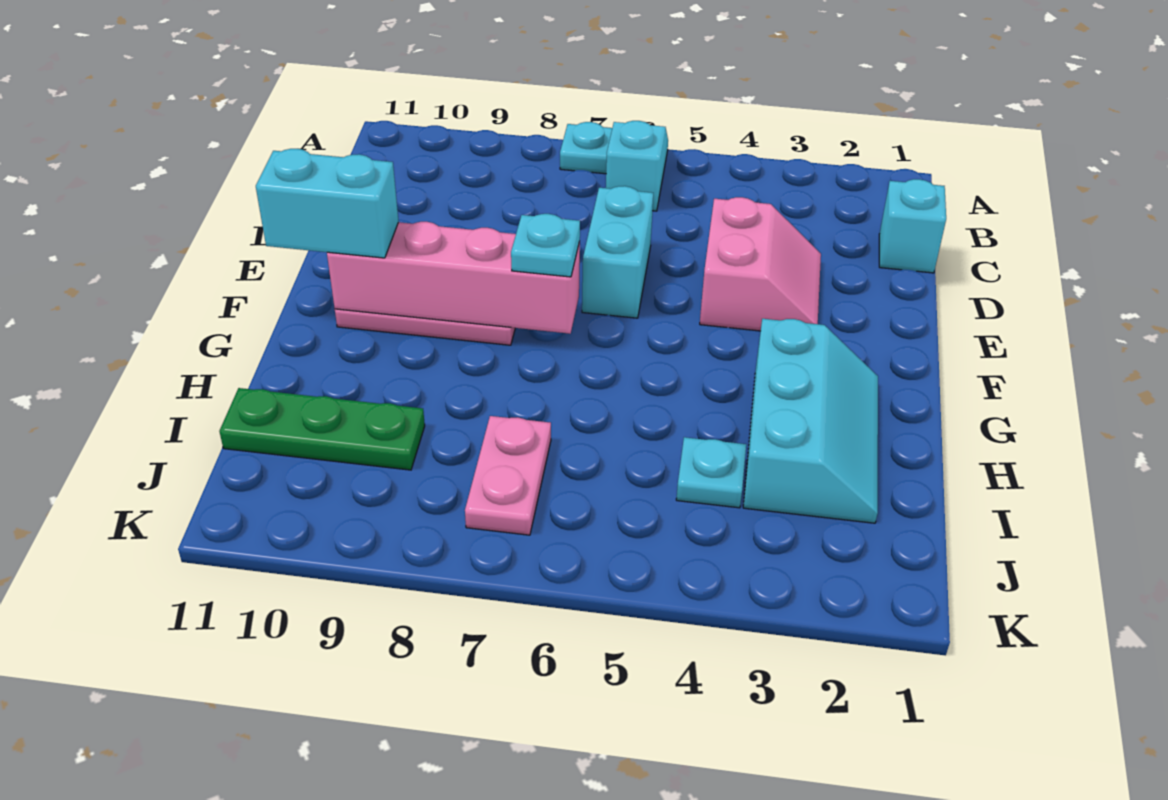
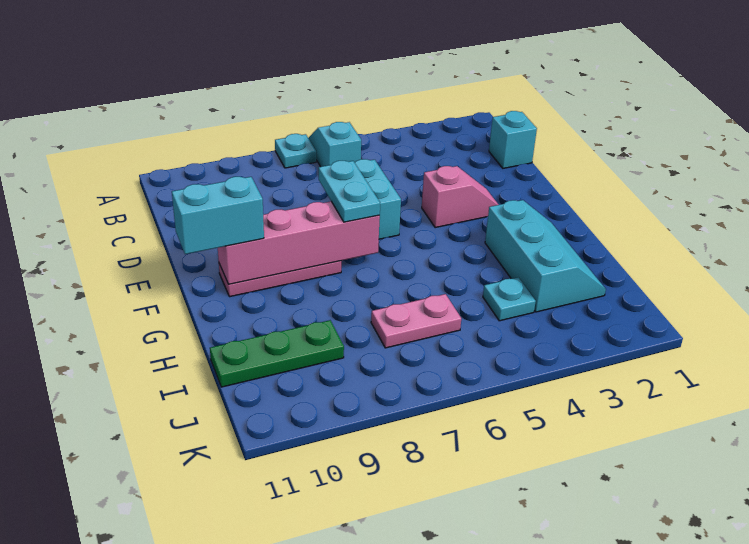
pink slope D3:E4 level 1 top 4 -> pink slope E3:E4 level 1 top 4
cyan plate F7 level 3 -> cyan plate E7:F7 level 3
pink plate I7:J7 level 1 -> pink plate I6:I7 level 1

